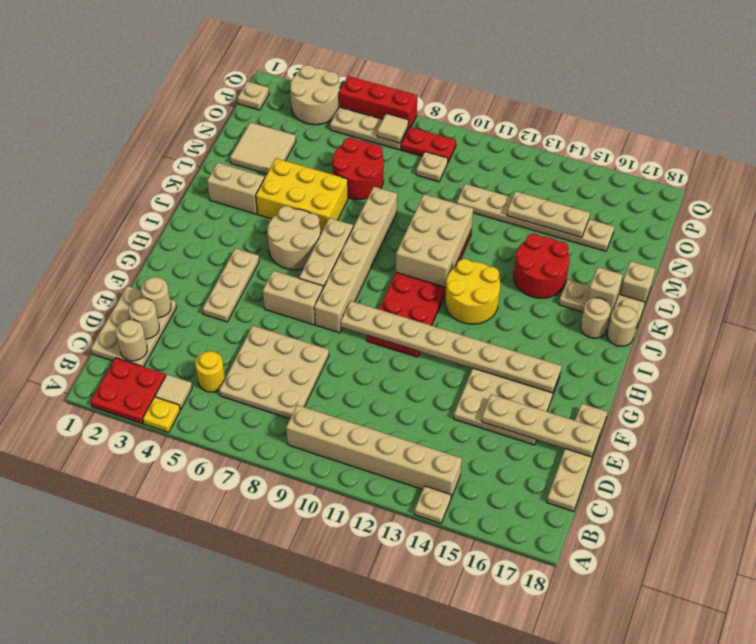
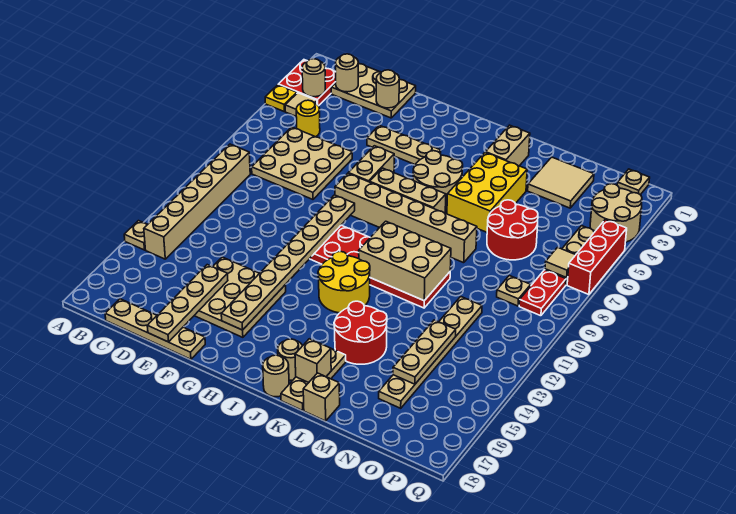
tan round brick D2 level 2 -> tan round brick B3 level 2

